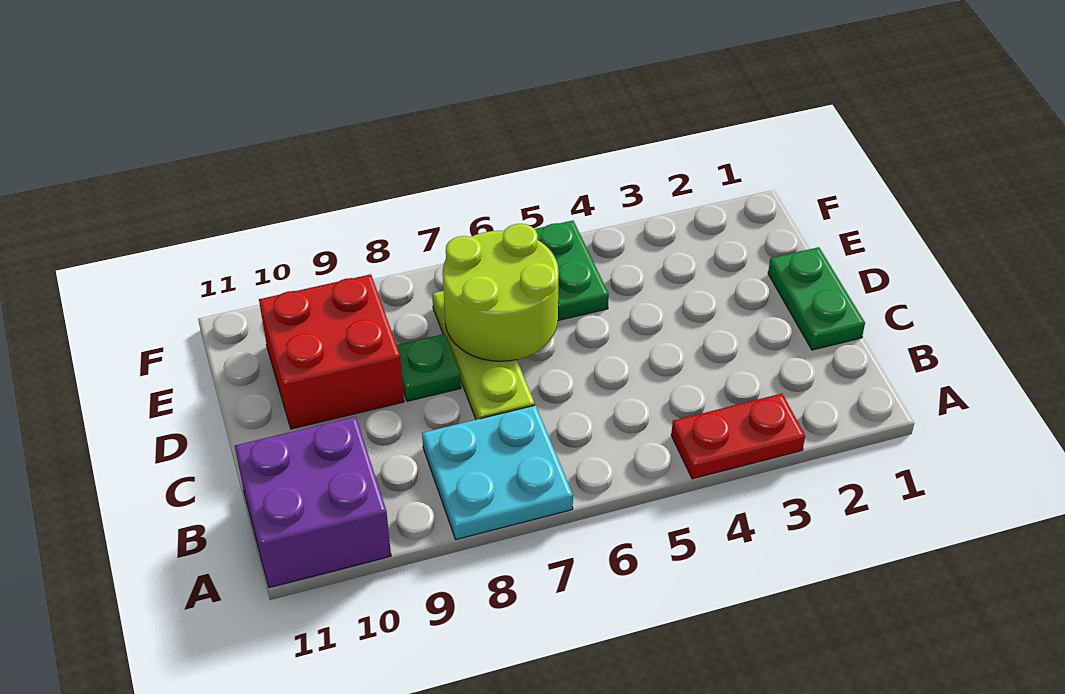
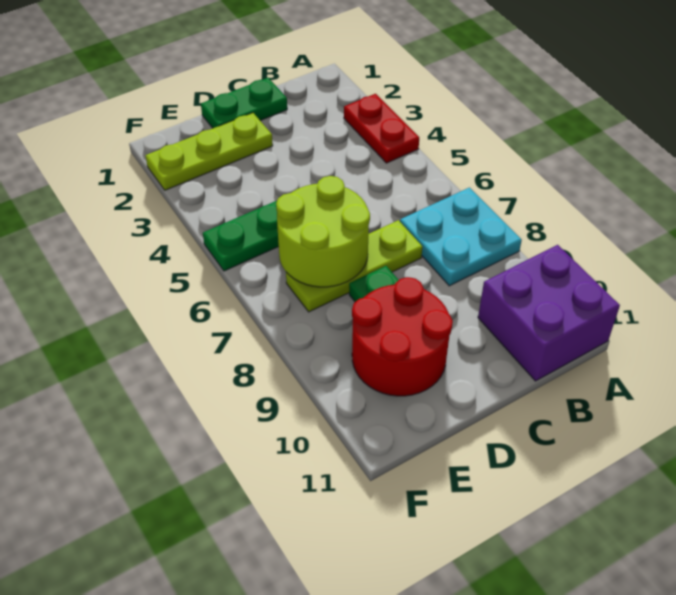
none -> lime plate D2:F2 level 1
red brick D9:E10 level 1 -> red round brick D9:E10 level 1

